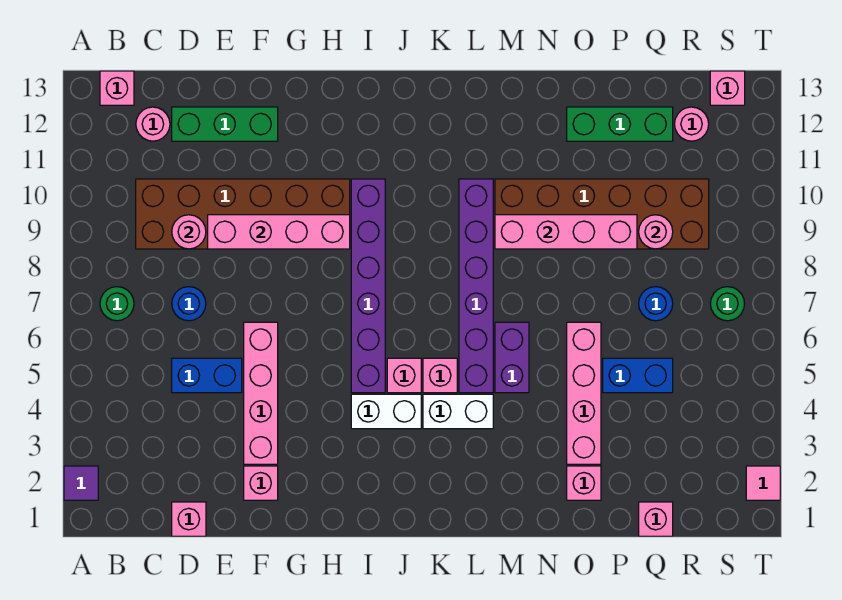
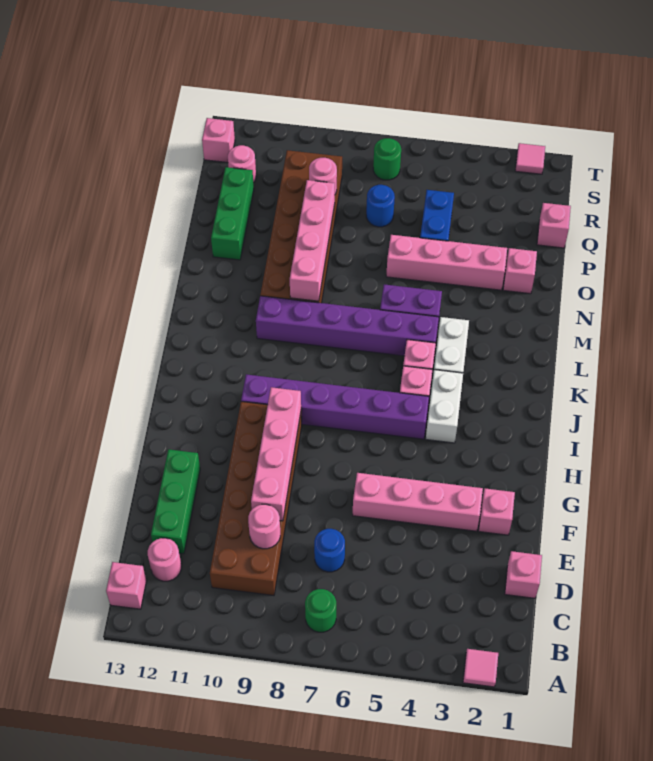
purple tile A2 level 1 -> pink tile A2 level 1
blue brick D5:E5 level 1 -> none

